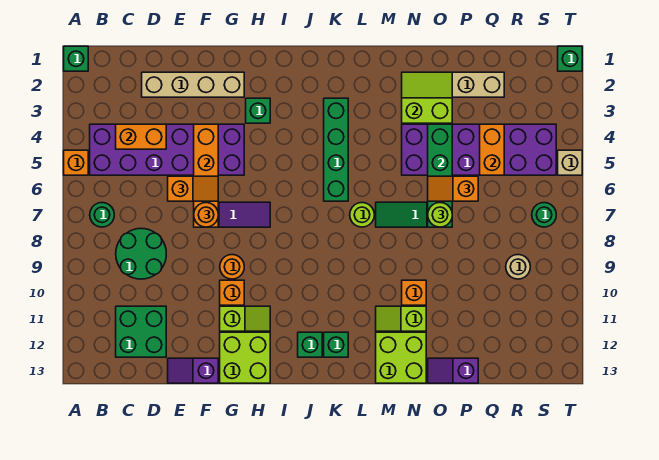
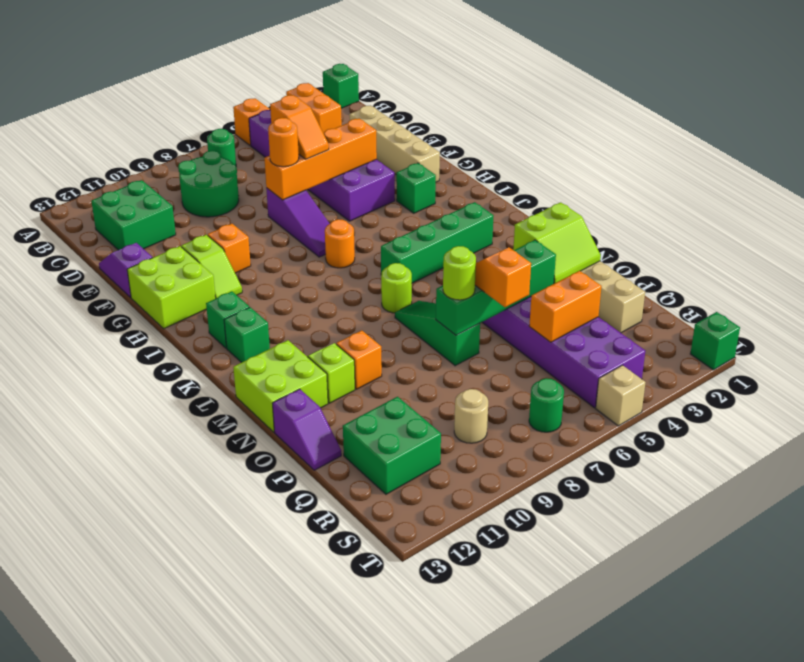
orange round brick G9 level 1 -> orange round brick I7 level 1
lime slope N2:O3 level 2 top 3 -> lime slope N2:O3 level 2 top N
purple slope O13:P13 level 1 top P -> purple slope O13:P13 level 1 top O
none -> green brick Q11:R12 level 1

